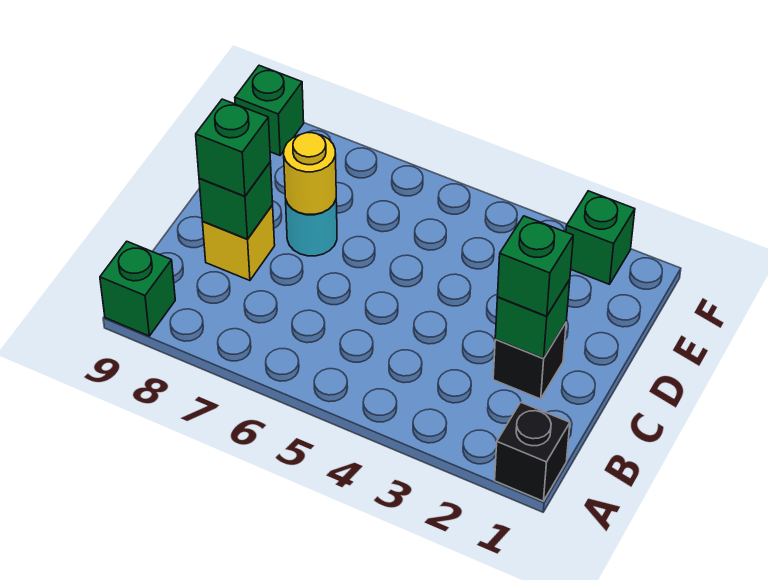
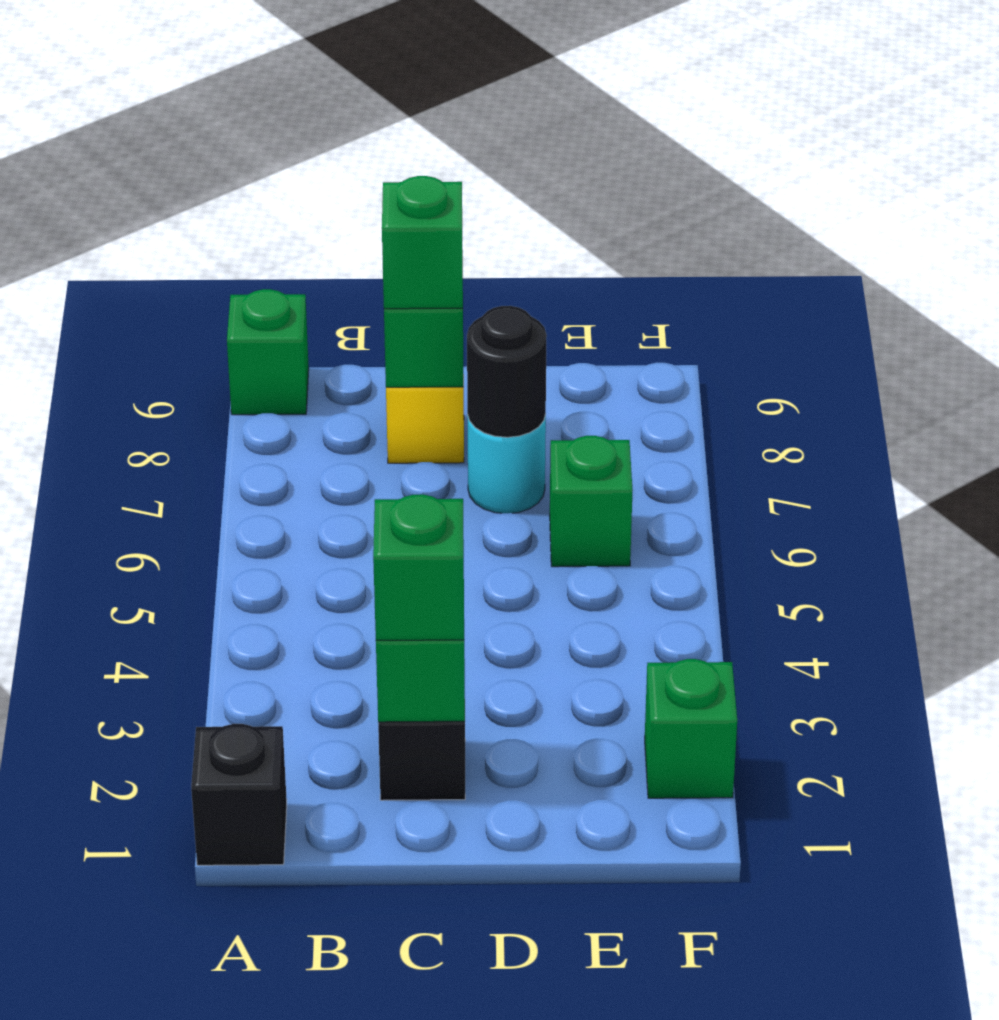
yellow round brick D7 level 2 -> black round brick D7 level 2
green brick F9 level 1 -> green brick E6 level 1

